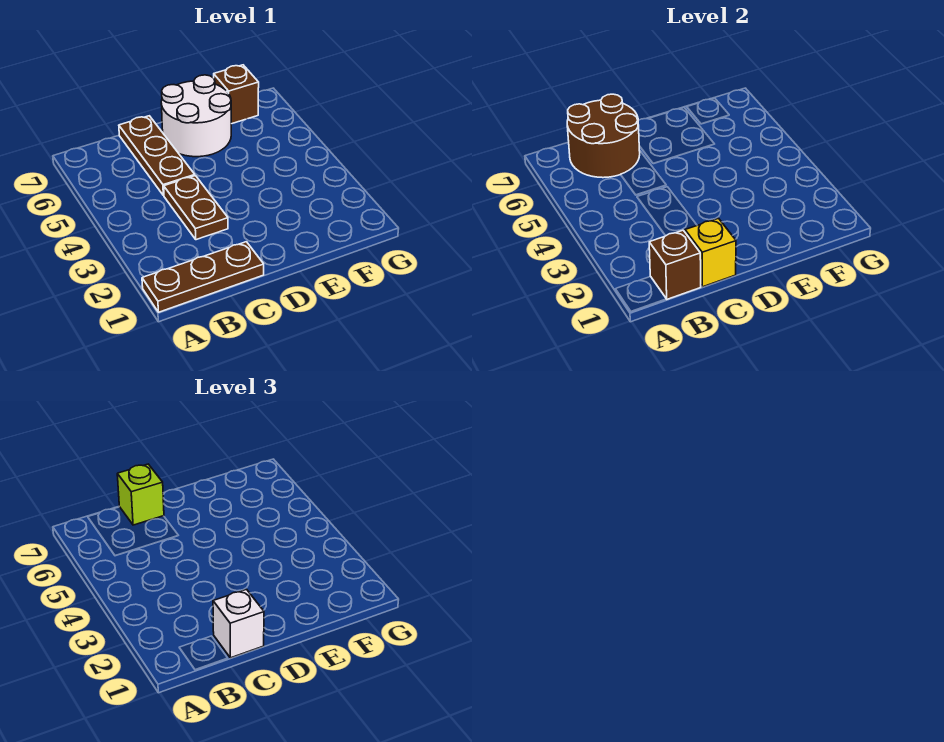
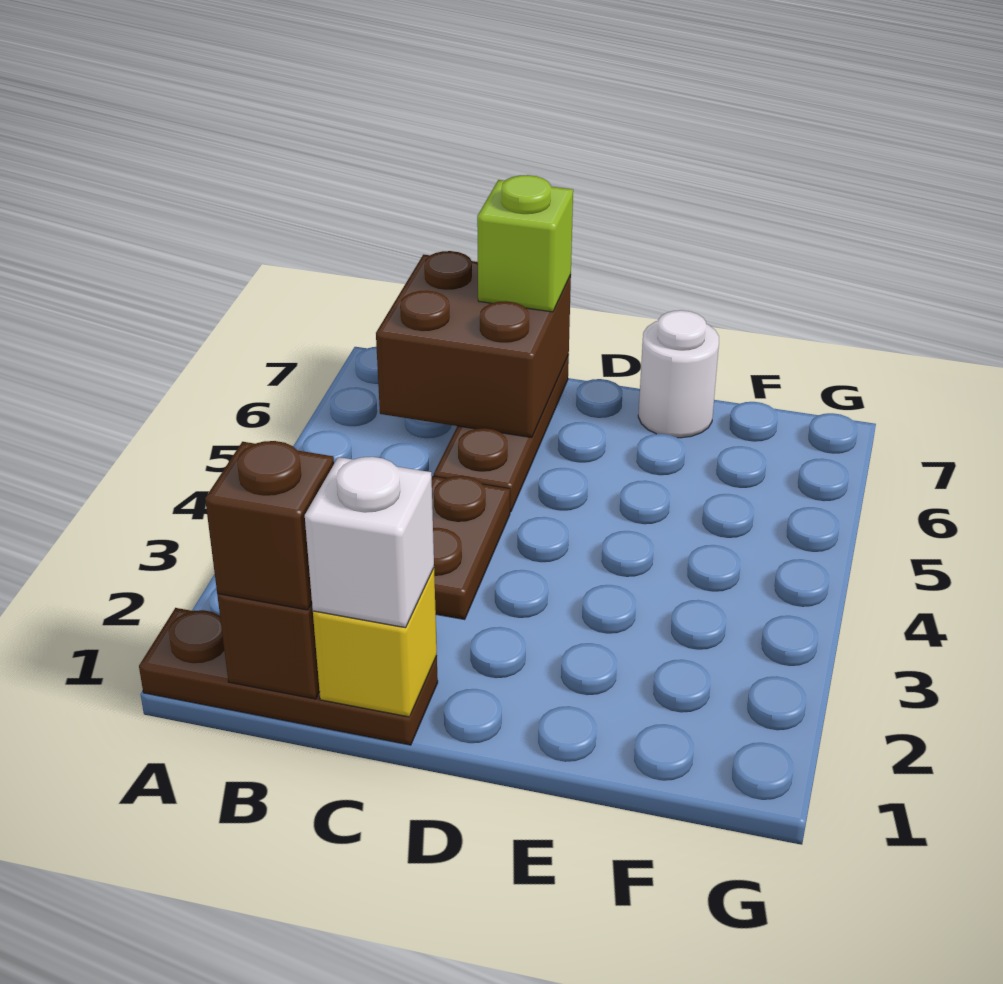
brown round brick B6:C7 level 2 -> brown brick B6:C7 level 2
white round brick D6:E7 level 1 -> white round brick E7 level 1
brown brick F7 level 1 -> brown brick B1 level 3

